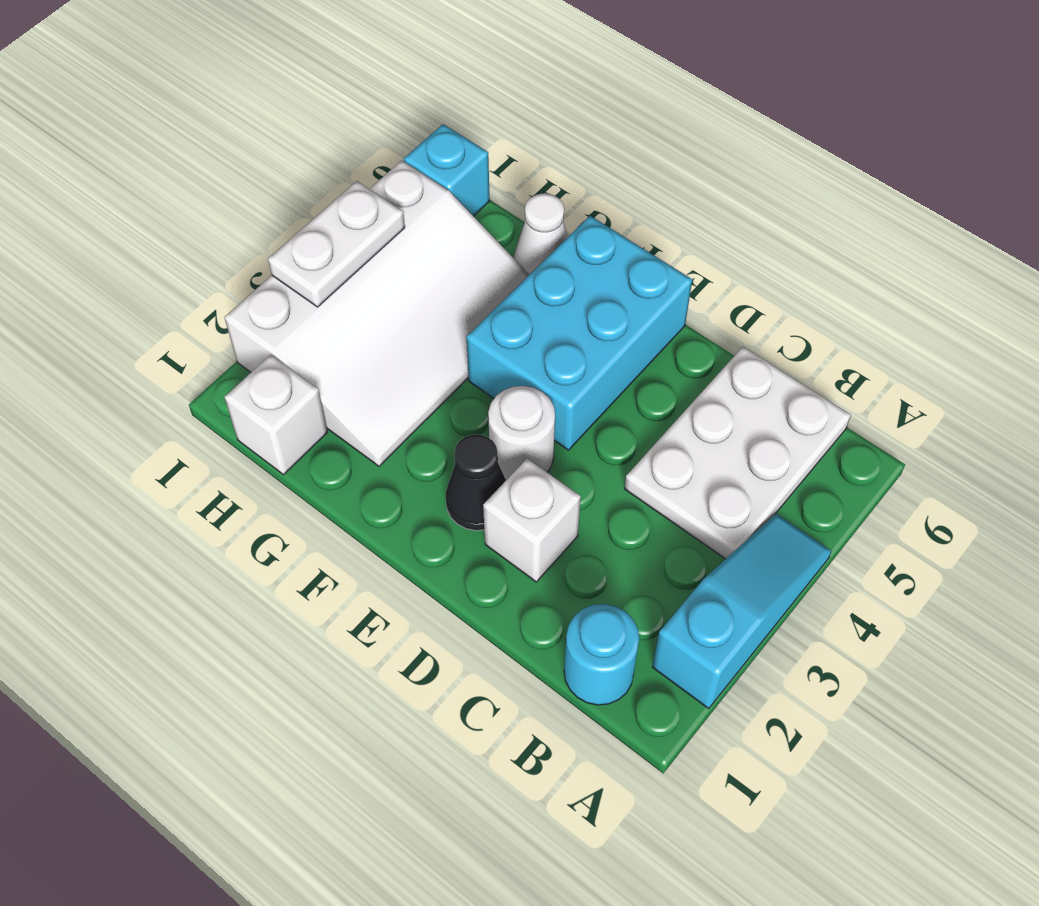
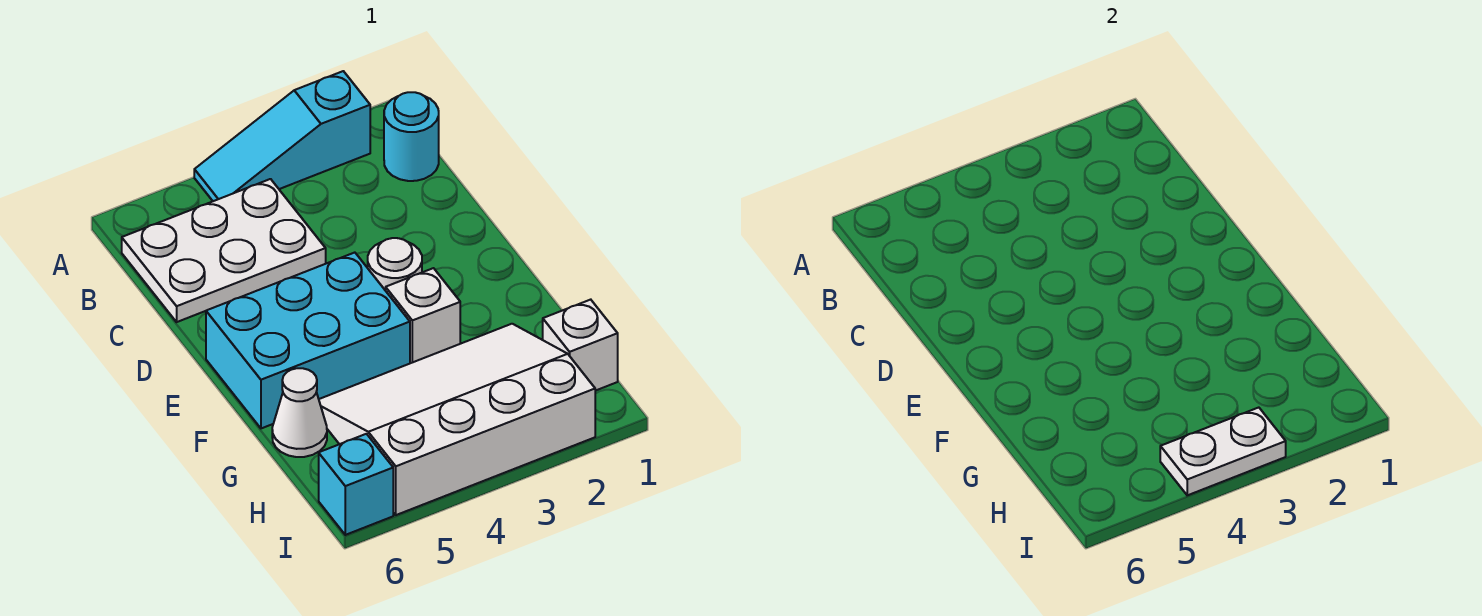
white brick D2 level 1 -> white brick F3 level 1
black cone E2 level 1 -> none

